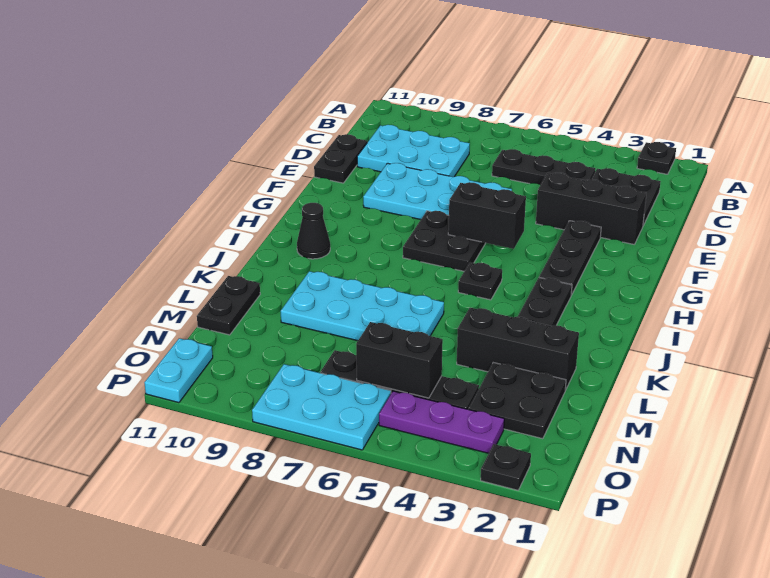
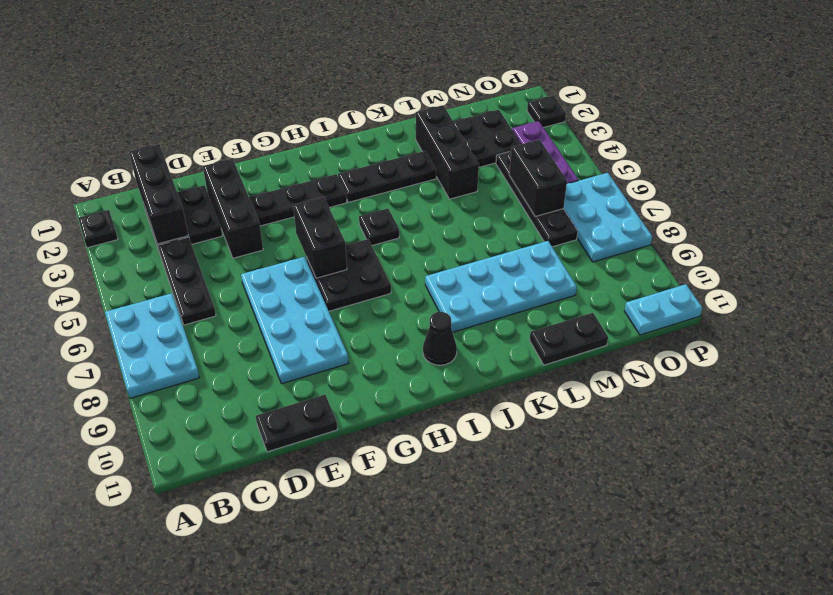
none -> black brick C1:C3 level 2
cyan plate C8:D10 level 1 -> cyan plate A6:B8 level 1
cyan plate K6:L9 level 1 -> cyan plate J8:M9 level 1

